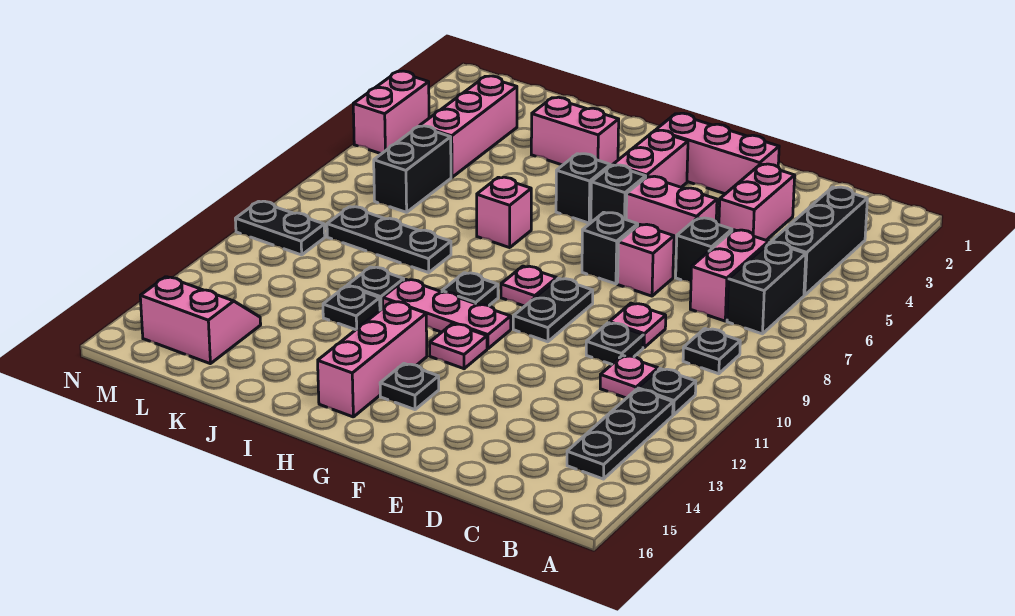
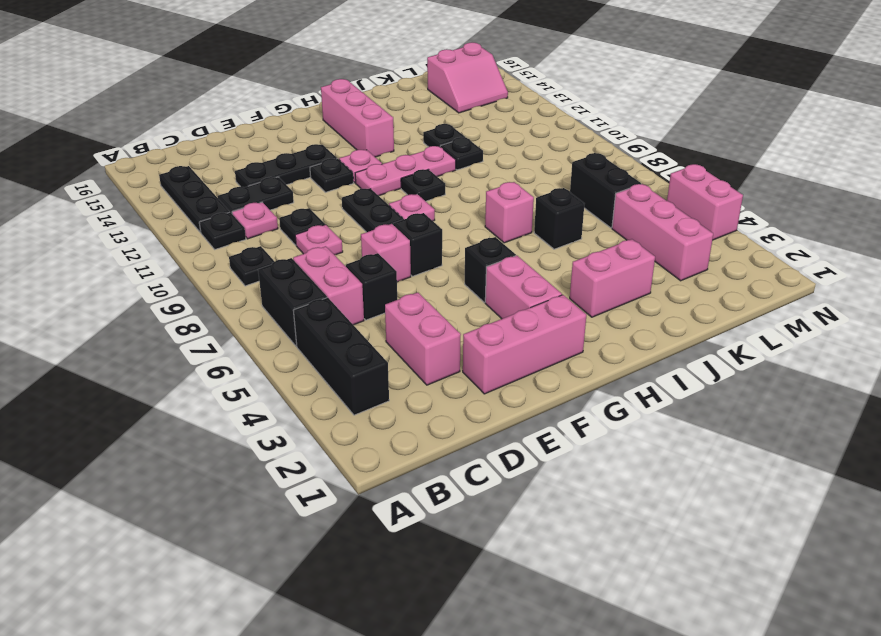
pink brick E5:F5 level 1 -> none
black plate G14 level 1 -> black plate F12 level 1
black brick H5 level 1 -> black brick J6 level 1
black plate J9:L9 level 1 -> black plate D13:F13 level 1
black plate M10:N10 level 1 -> black plate C12:D12 level 1

